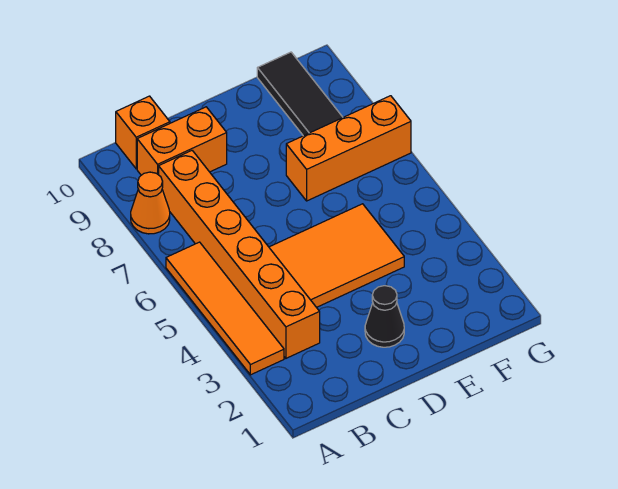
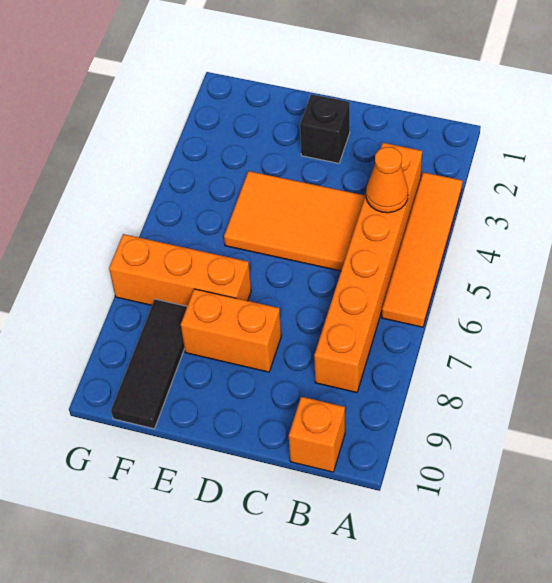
orange cone A8 level 1 -> orange cone B4 level 2
orange brick B9:C9 level 1 -> orange brick D8:E8 level 1
black cone D2 level 1 -> black brick D2 level 1

